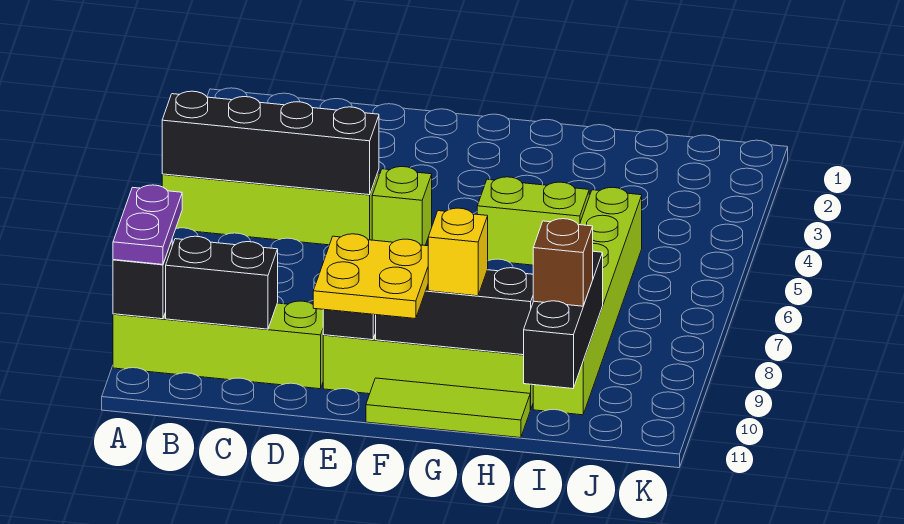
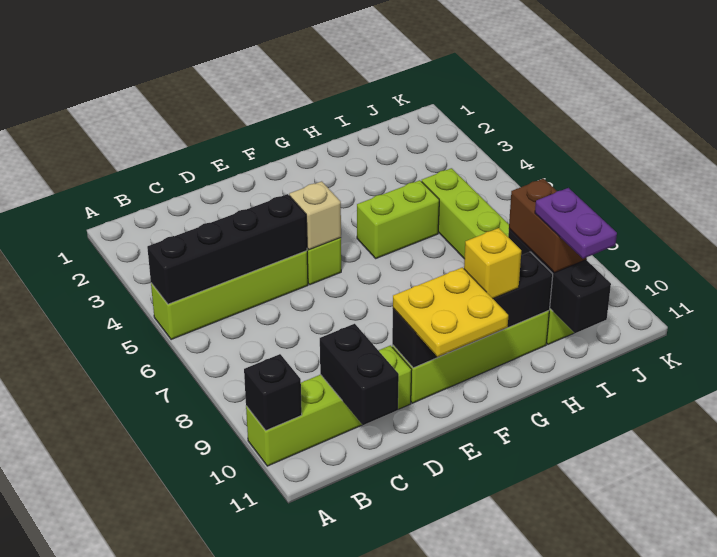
purple plate A9:A10 level 3 -> purple plate I10:I11 level 4
black brick B10:C10 level 2 -> black brick C10:C11 level 2
none -> tan brick E5 level 2
lime tile F11:H11 level 1 -> none
brown brick I10 level 3 -> brown brick I9:I10 level 3

